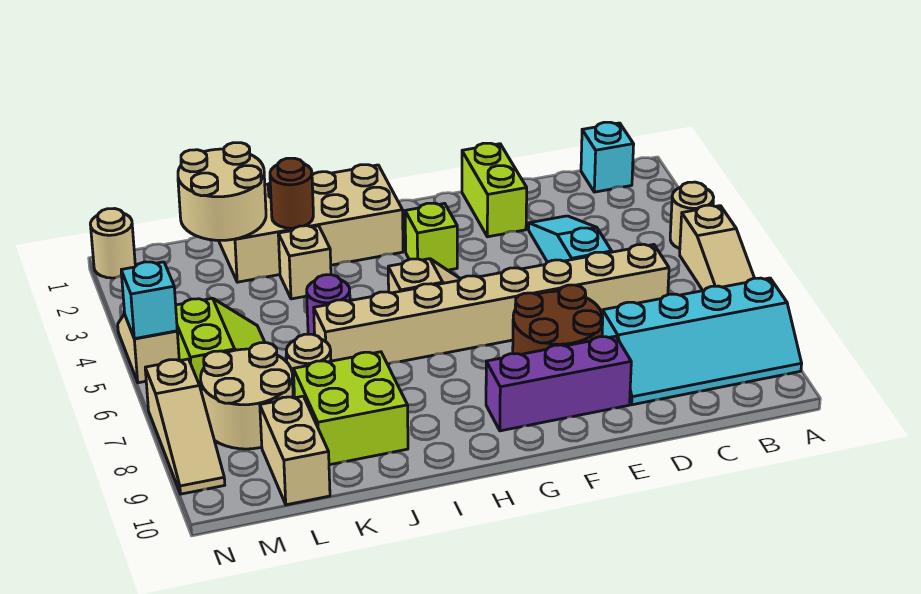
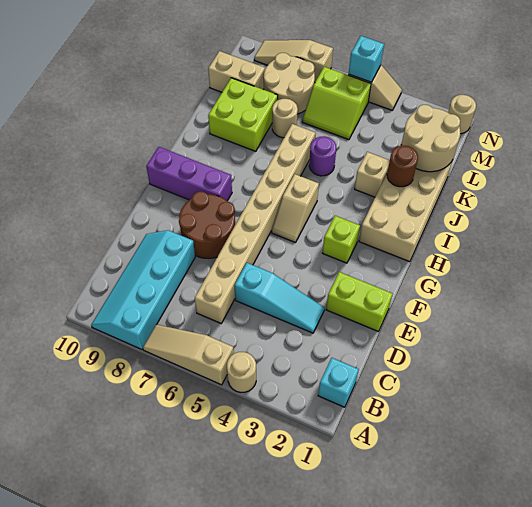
purple brick E9:G9 level 1 -> purple brick G8:G10 level 1

